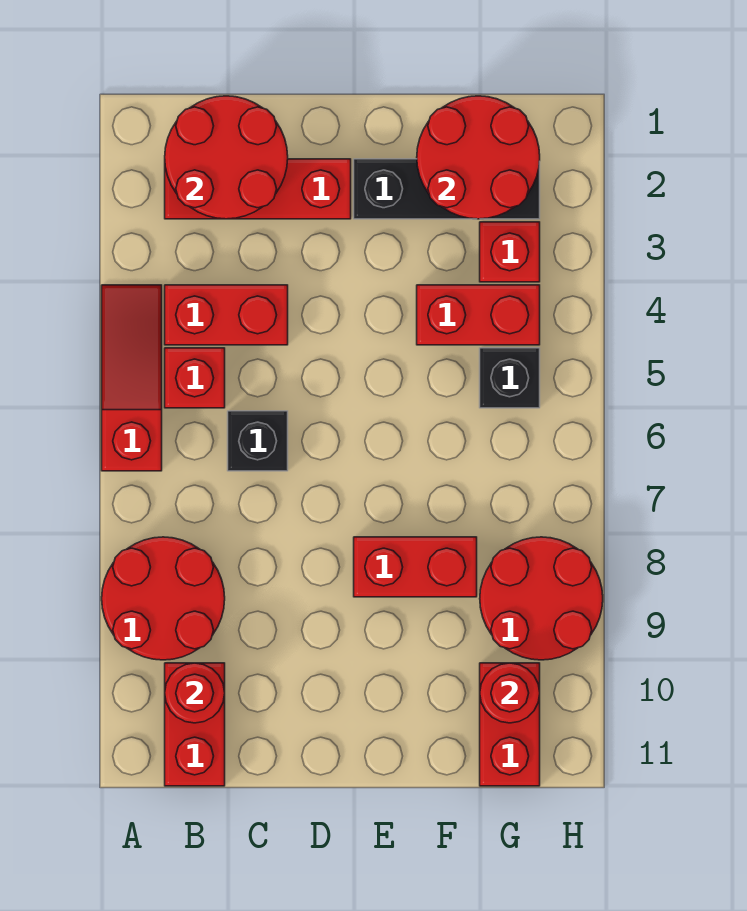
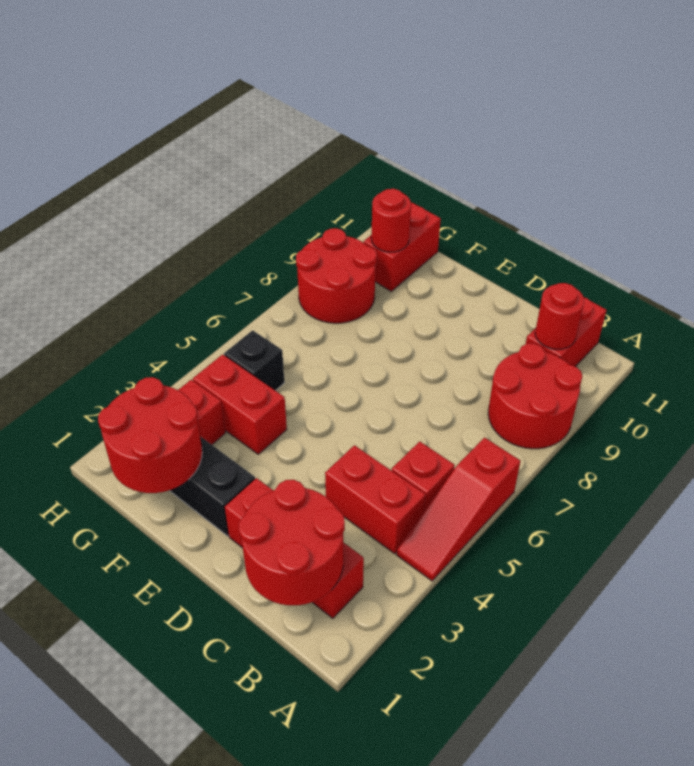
black brick C6 level 1 -> none
red brick E8:F8 level 1 -> none

